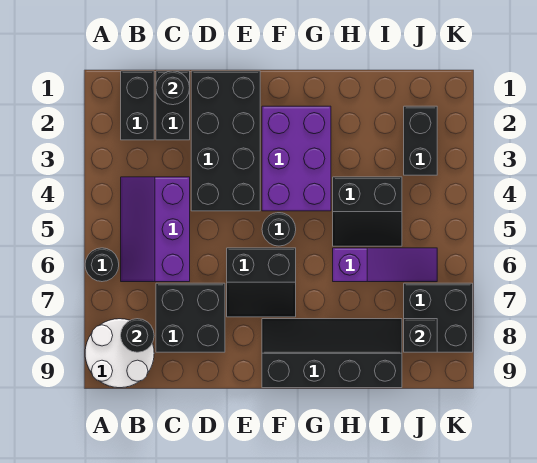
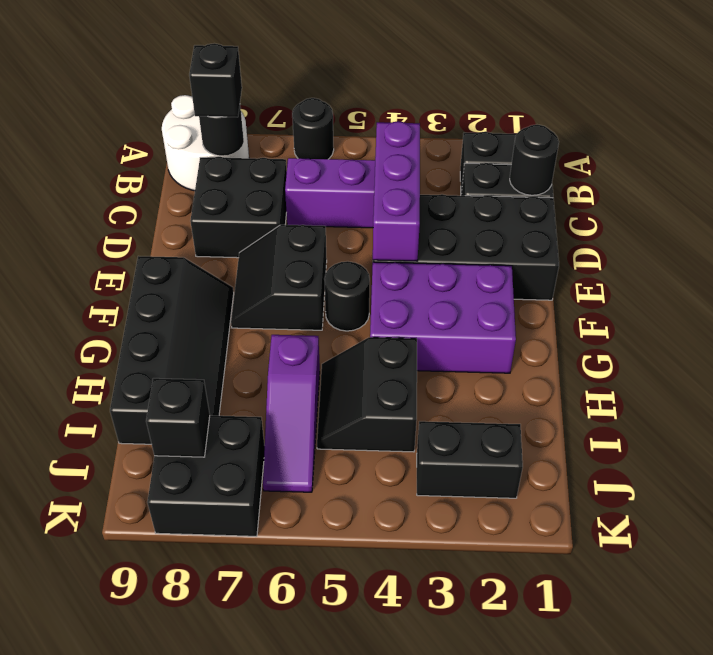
none -> black brick B8 level 3
none -> purple brick C4:E4 level 2

